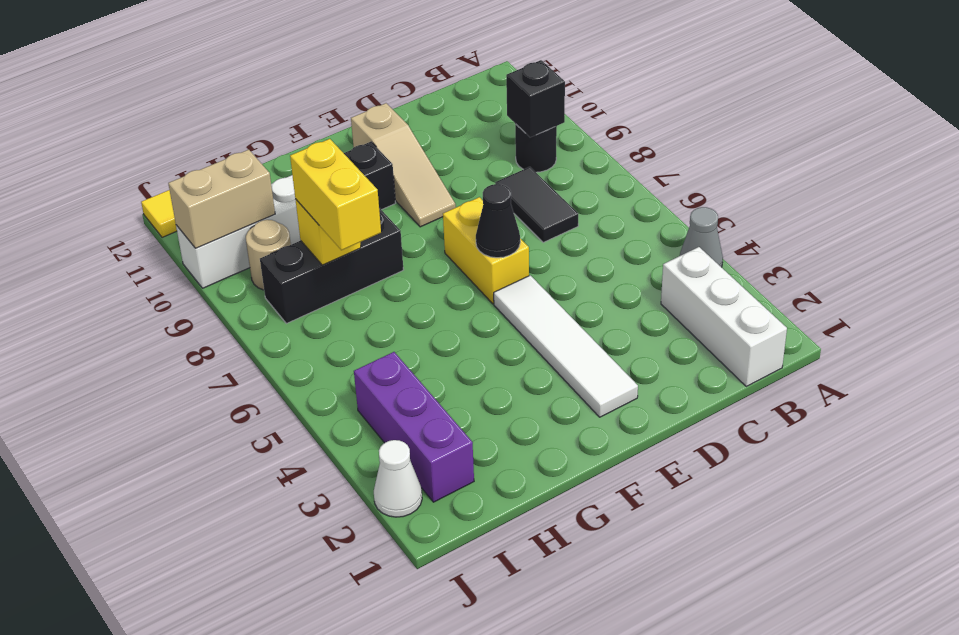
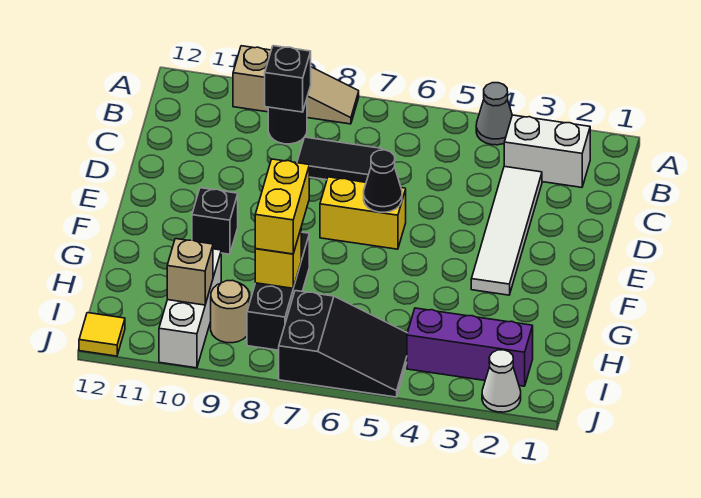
white brick B1:B3 level 1 -> white brick B2:B3 level 1
white tile E2:E5 level 1 -> white tile C3:F3 level 1
tan slope E9:E11 level 1 top 11 -> tan slope A8:A10 level 1 top 10
yellow brick H7:H8 level 3 -> yellow brick G8:H8 level 3
none -> black slope I5:J7 level 1 top 7
tan brick I10:J10 level 2 -> tan brick I10 level 2

